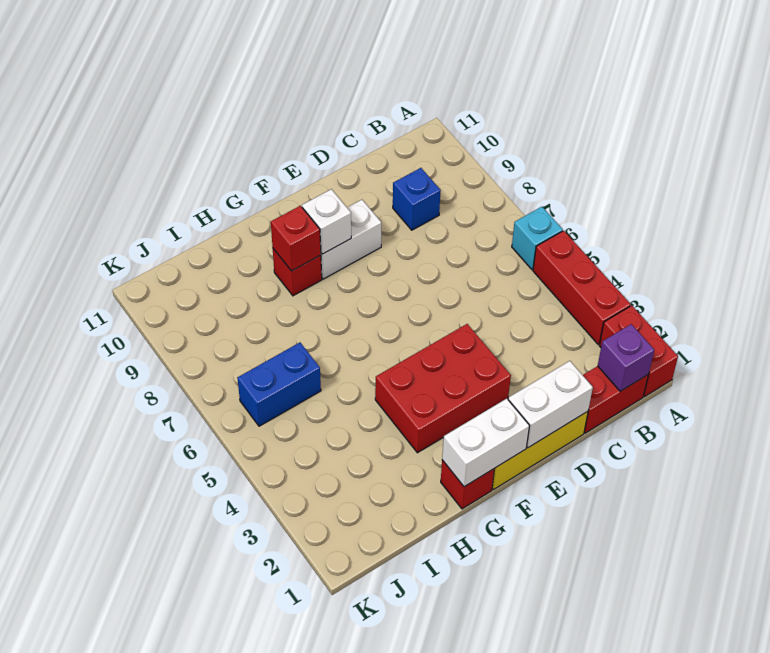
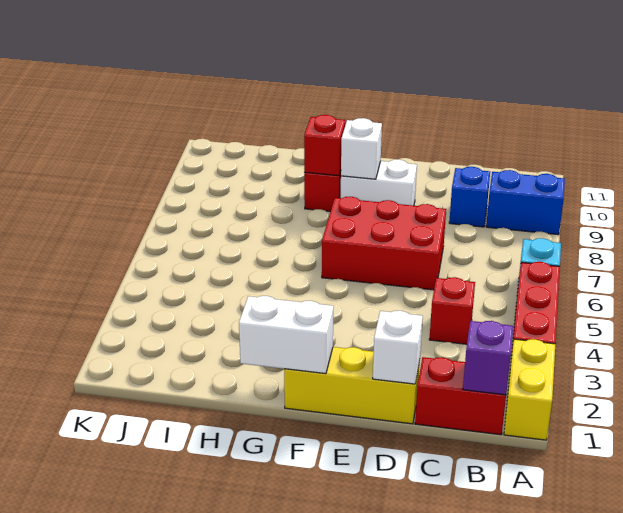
red brick A1:A2 level 1 -> yellow brick A1:A2 level 1
white brick D1:E1 level 2 -> white brick D1 level 2
red brick E3:G4 level 1 -> red brick D6:F7 level 1
red brick G1 level 1 -> red brick C4 level 1
blue brick I6:J6 level 1 -> blue brick A9:B9 level 1

